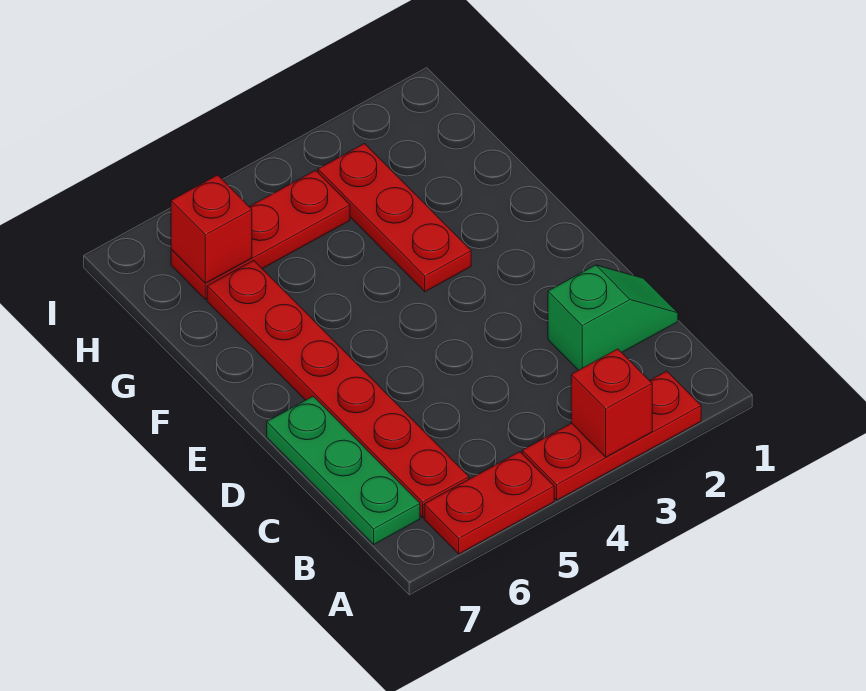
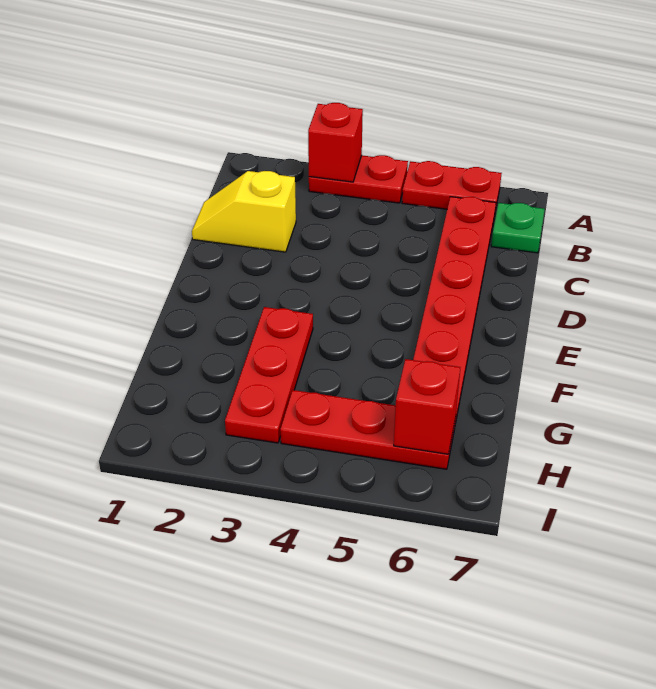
red plate A2:A4 level 1 -> red plate A3:A4 level 1
green plate B7:D7 level 1 -> green plate B7 level 1
green slope C1:C2 level 1 top 2 -> yellow slope C1:C2 level 1 top 2

